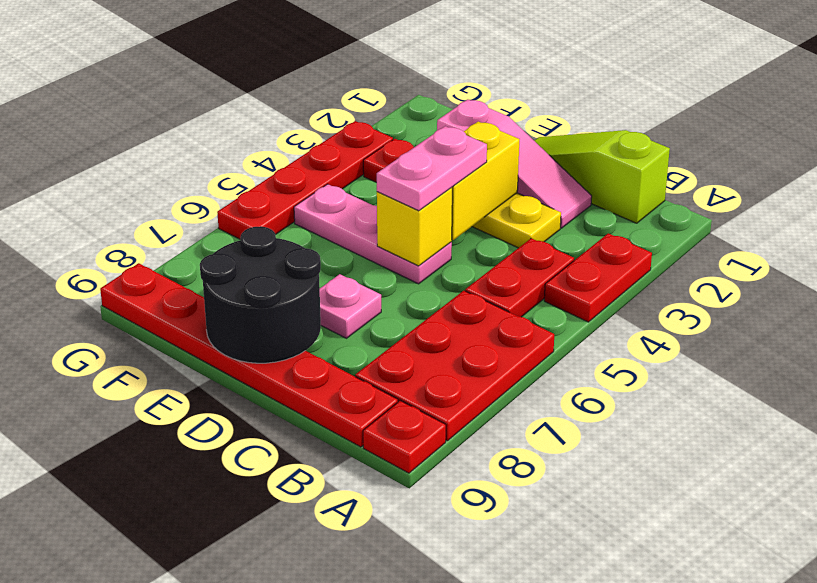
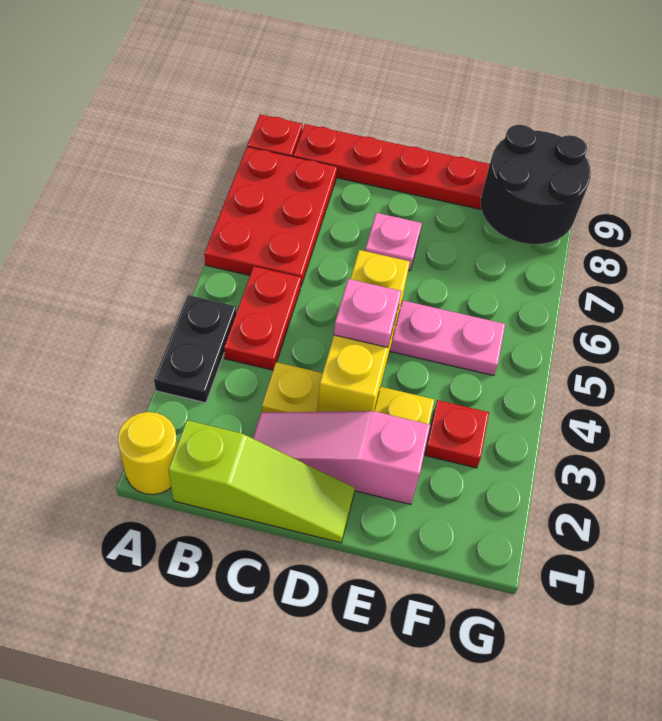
none -> yellow round brick A1 level 1
red plate A3:A4 level 1 -> black plate A3:A4 level 1
pink plate D4:D5 level 3 -> pink plate D4 level 3
black round brick D8:E9 level 2 -> black round brick F8:G9 level 2
red plate G3:G6 level 1 -> none

